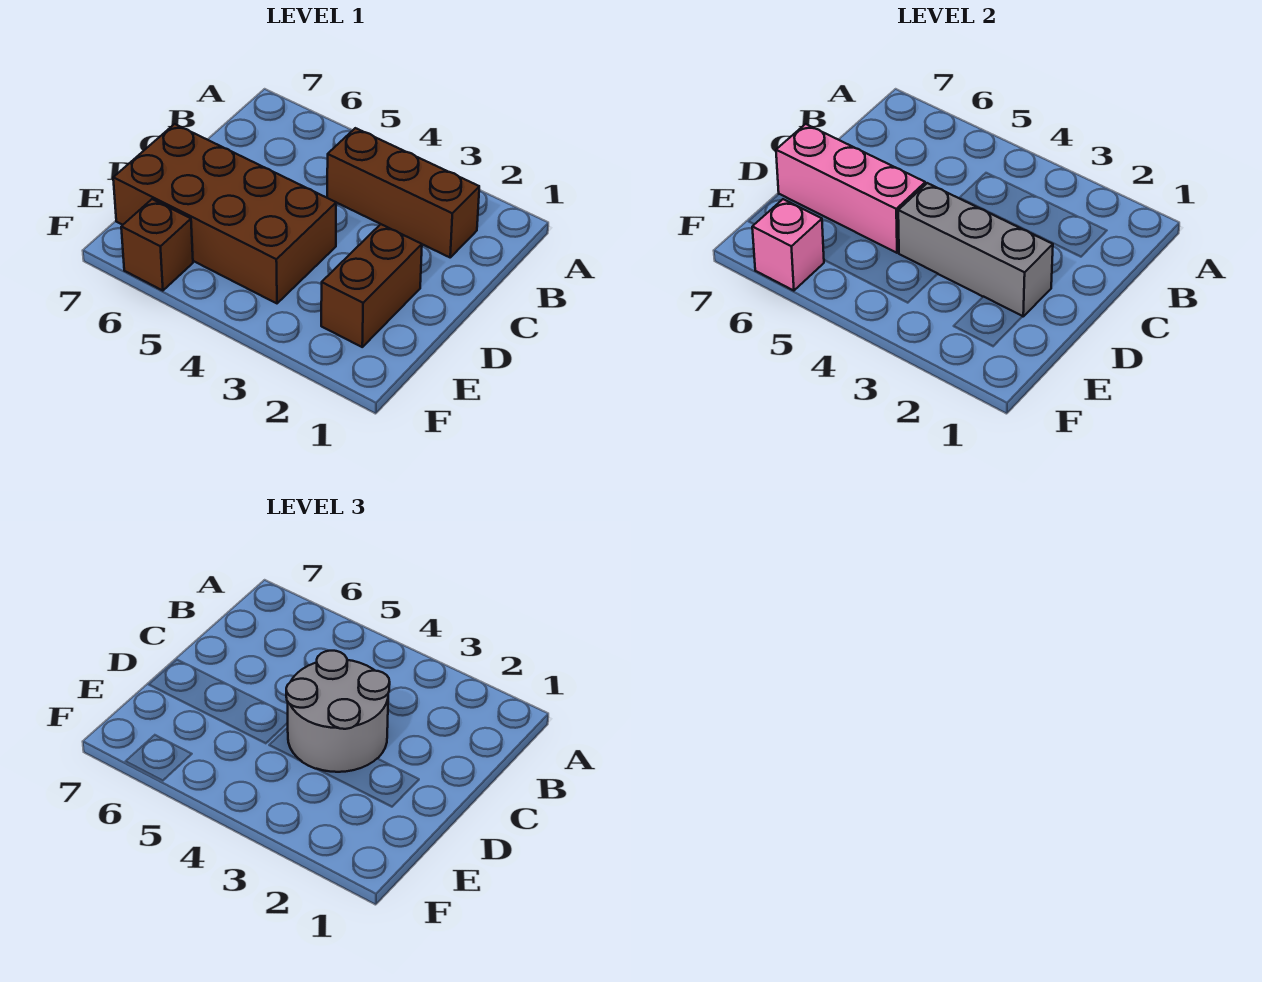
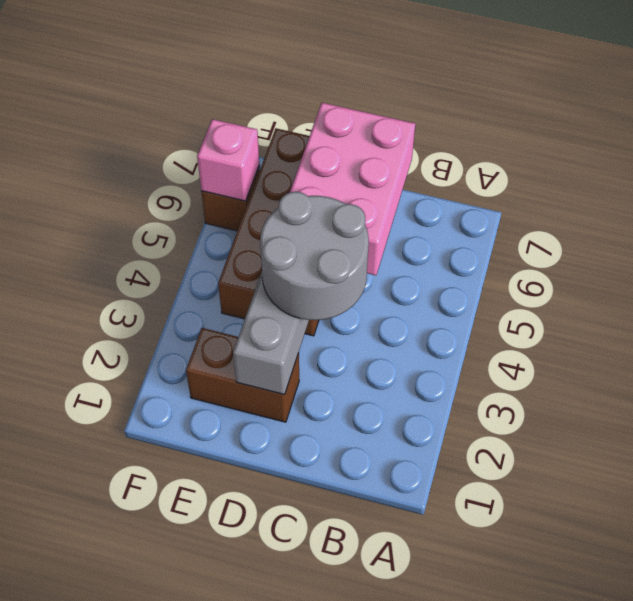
brown brick B2:B4 level 1 -> none
pink brick D5:D7 level 2 -> pink brick C5:D7 level 2

